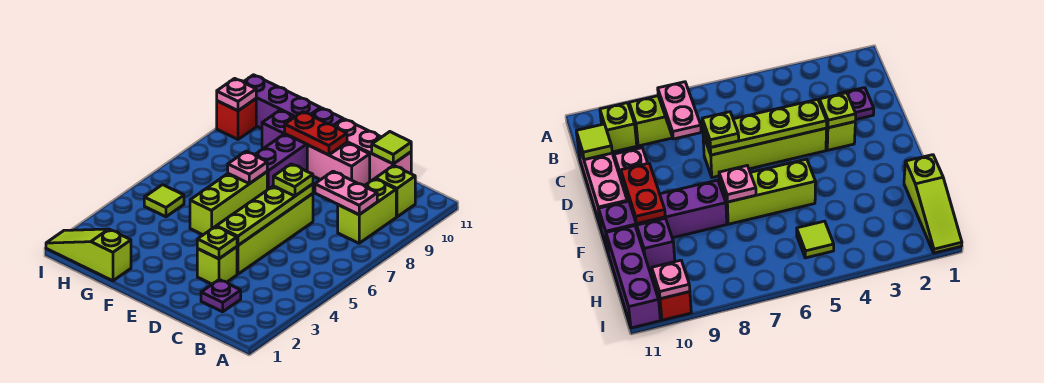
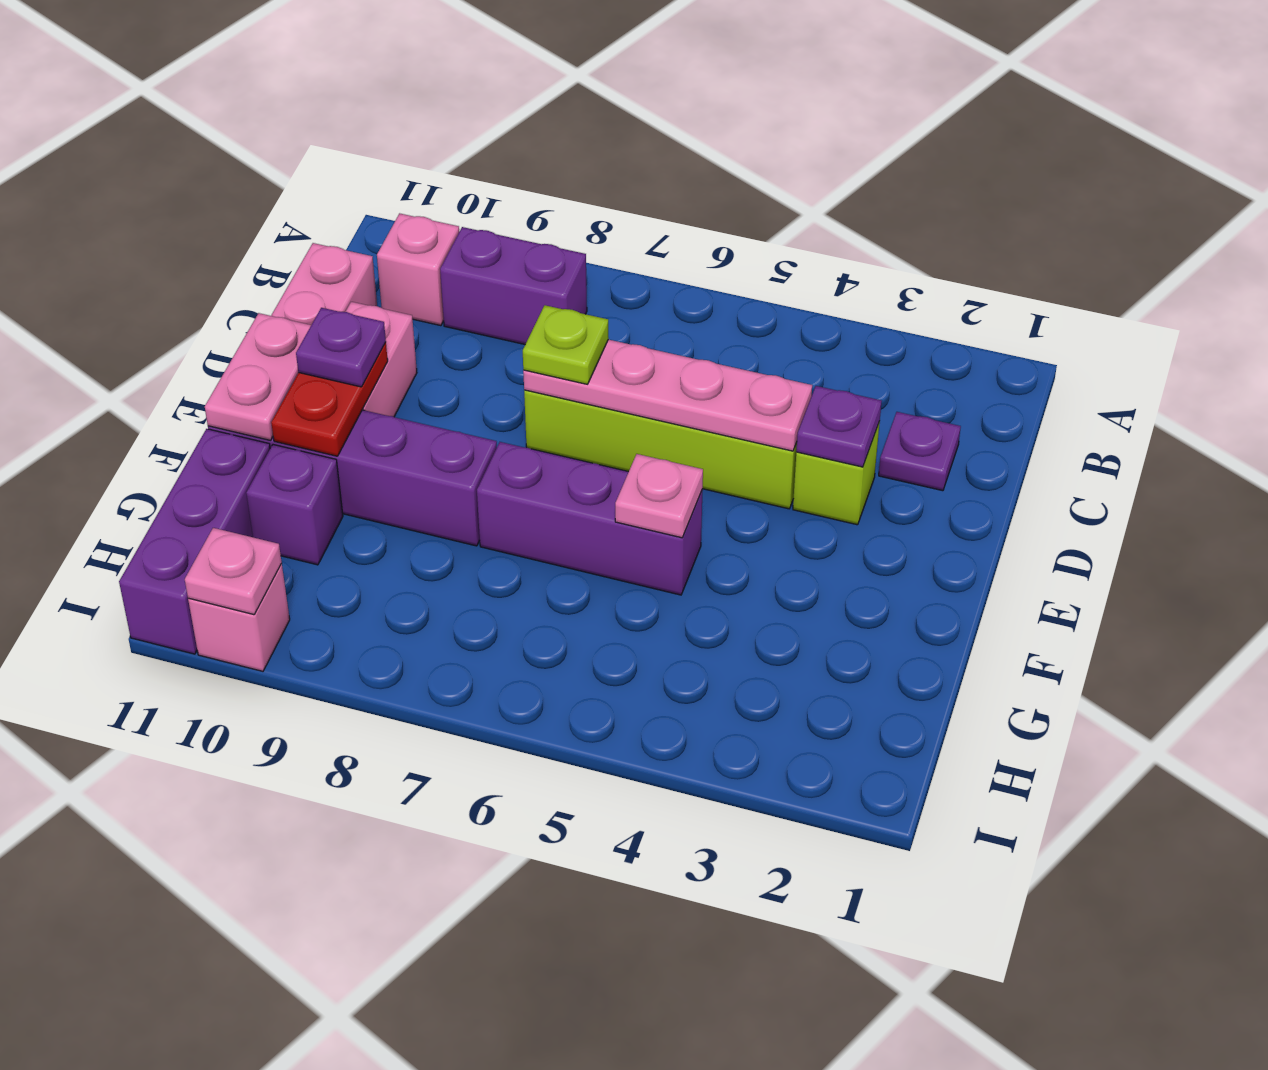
lime brick B8:B9 level 1 -> purple brick B8:B9 level 1
pink plate B8:C8 level 2 -> pink plate E11:F11 level 2
lime brick B10 level 1 -> pink brick B10 level 1
lime tile C11 level 2 -> none
lime plate D3 level 2 -> purple plate D3 level 2
lime plate D4:D7 level 2 -> pink plate D4:D7 level 2
none -> purple plate E10 level 3
lime brick F5:F7 level 1 -> purple brick F5:F7 level 1
pink plate F7 level 2 -> pink plate F5 level 2
lime slope G1:I1 level 1 top G -> none
lime tile H5 level 1 -> none
red brick I10 level 1 -> pink brick I10 level 1

